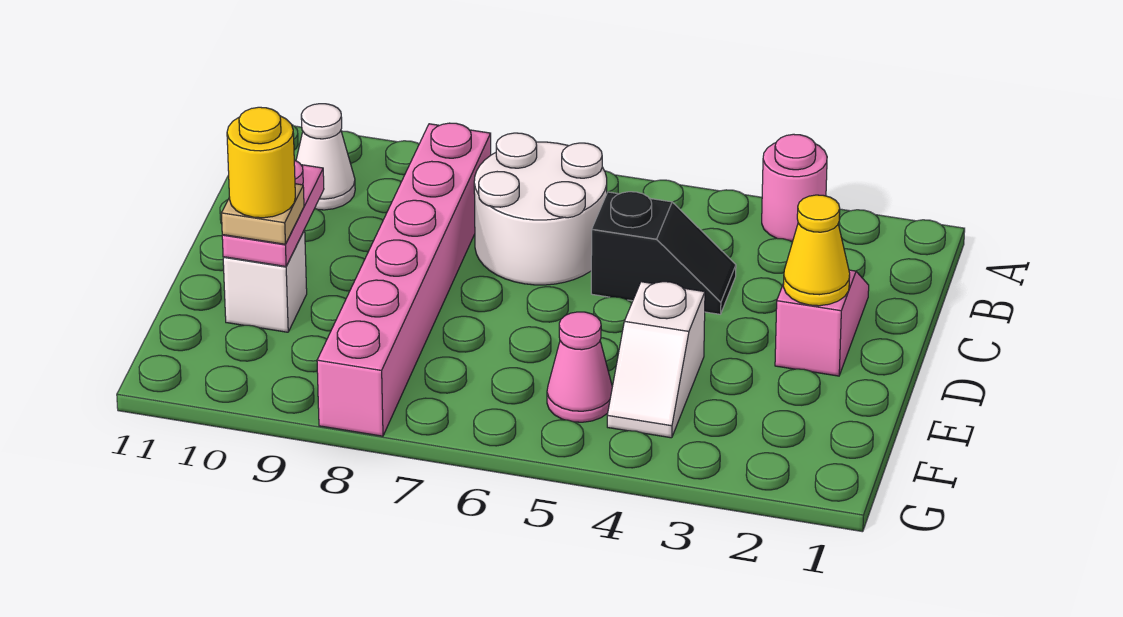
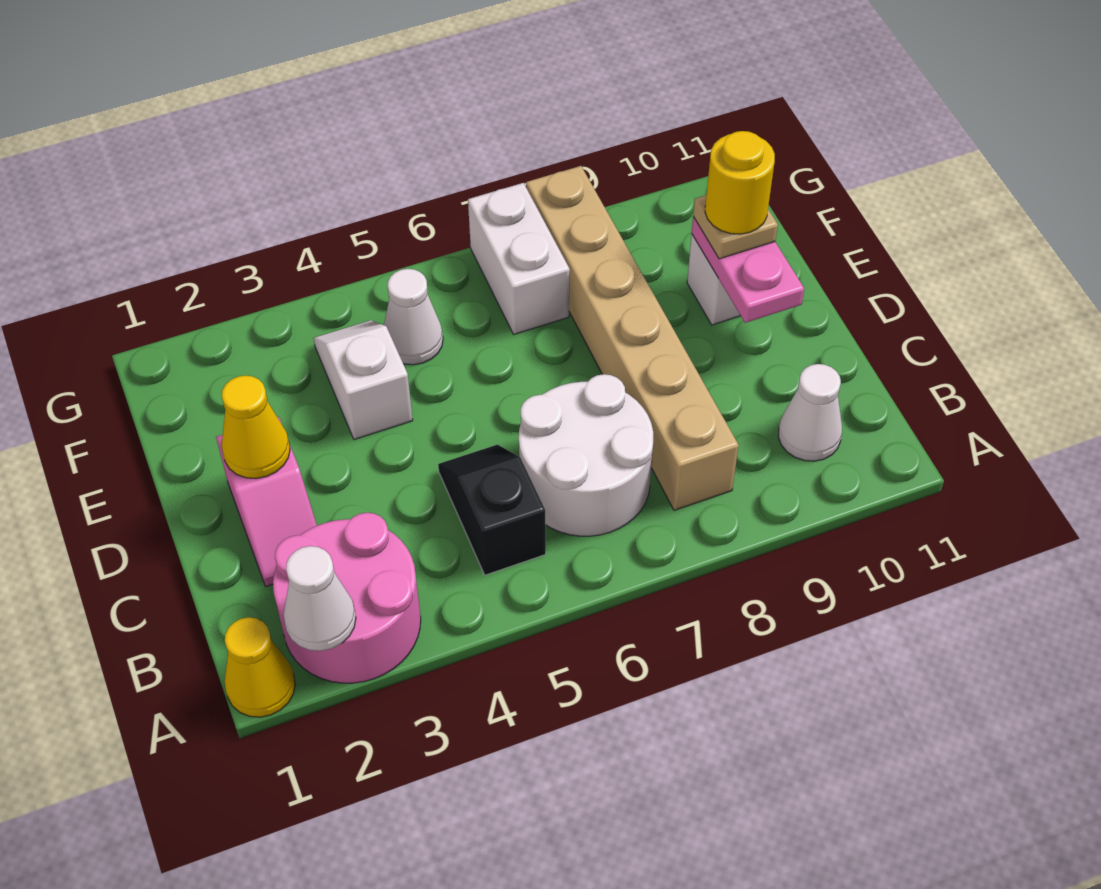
none -> yellow cone A1 level 1
none -> white cone A2 level 2
pink round brick A3 level 1 -> pink round brick A2:B3 level 1
pink brick B8:G8 level 1 -> tan brick B8:G8 level 1
black slope C4:C5 level 1 top 5 -> black slope B5:C5 level 1 top B
pink cone F5 level 1 -> white cone F5 level 1
none -> white brick F7:G7 level 1

